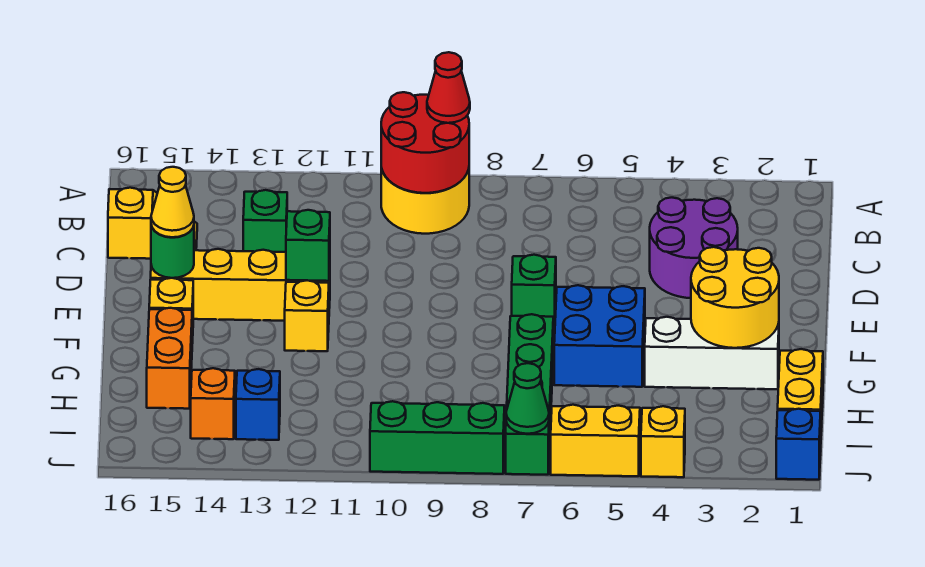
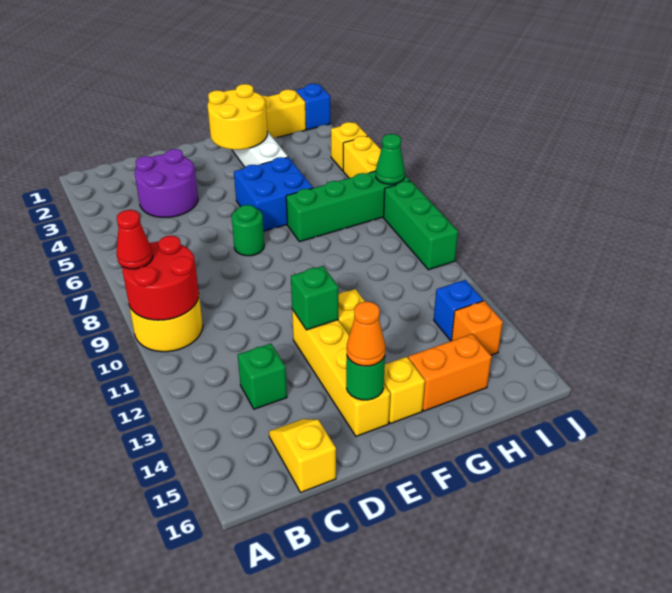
green brick E7 level 1 -> green round brick E7 level 1
yellow cone E15 level 3 -> orange cone E15 level 3

